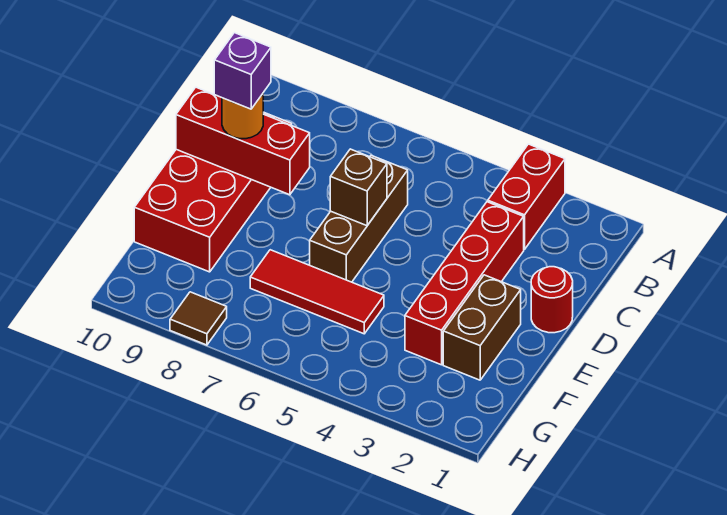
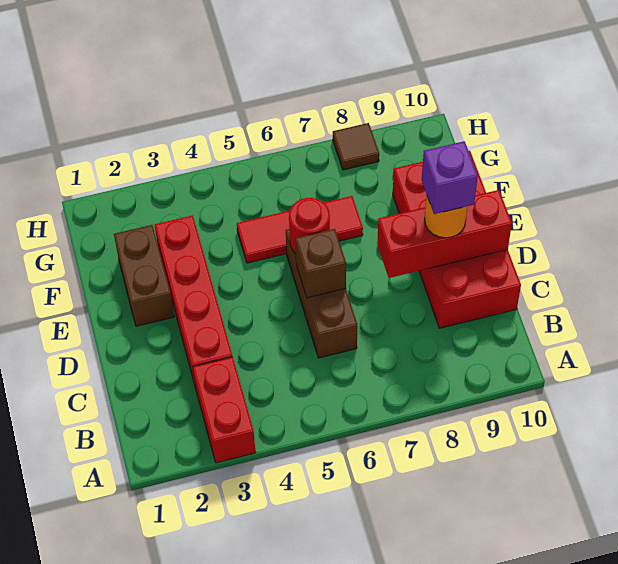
red round brick D1 level 1 -> red round brick E6 level 2

